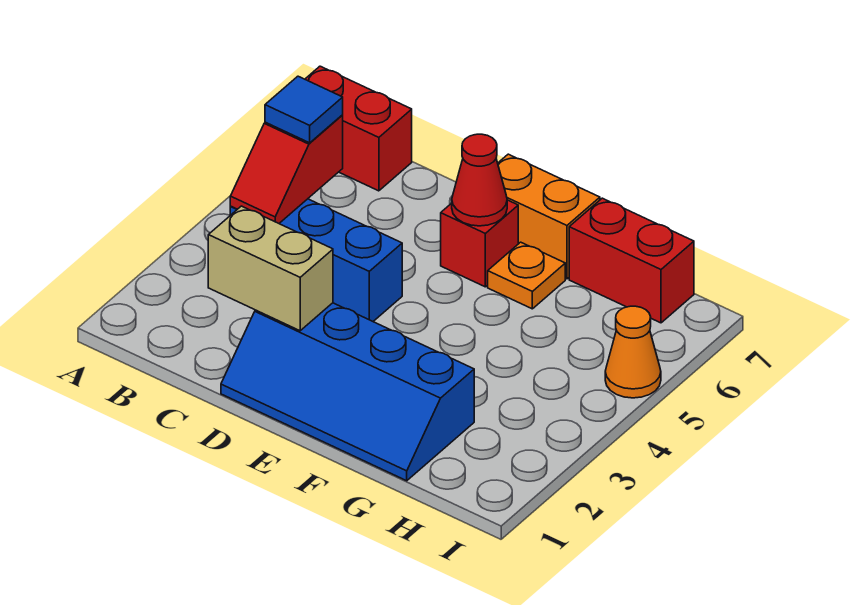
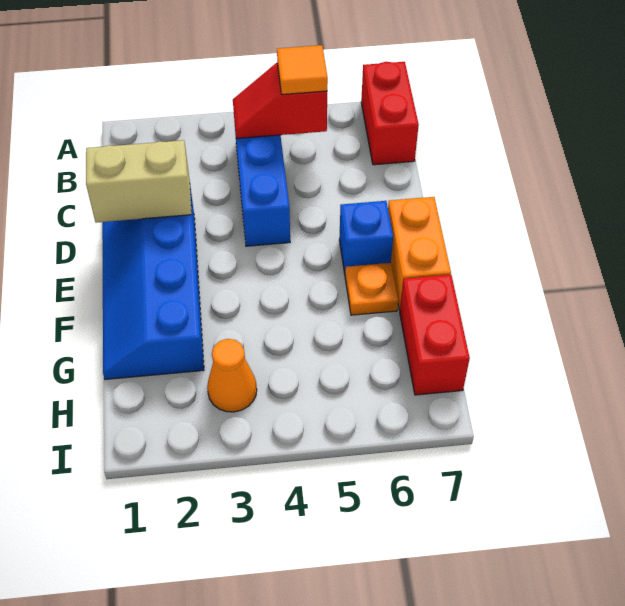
blue tile B5 level 3 -> orange tile B5 level 3
tan brick C2:D2 level 2 -> tan brick D1:D2 level 2
red brick E6 level 1 -> blue brick E6 level 1
red cone E6 level 2 -> none
orange cone I5 level 1 -> orange cone H3 level 1

